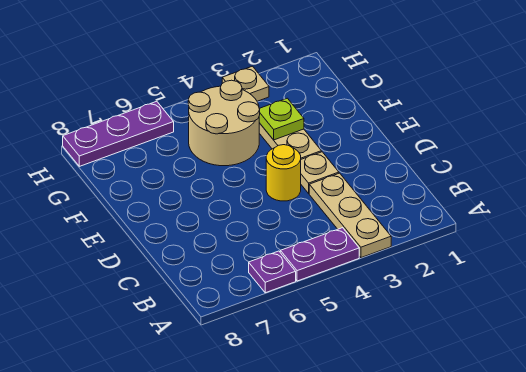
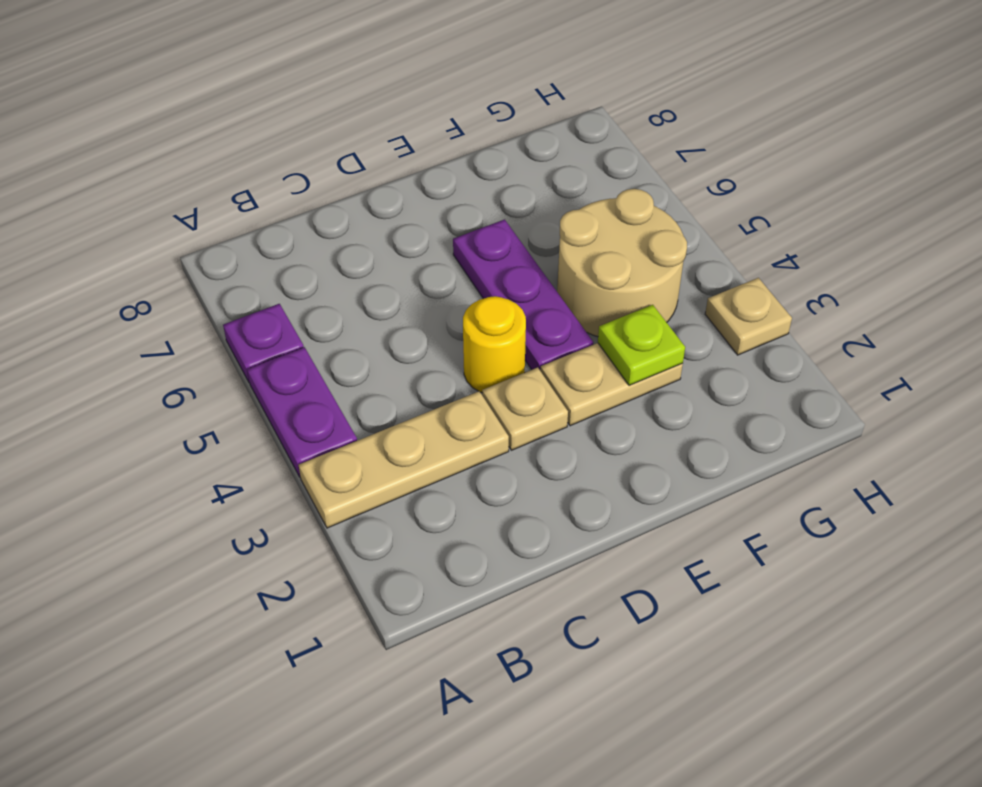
purple plate H6:H8 level 1 -> purple plate E4:E6 level 1

